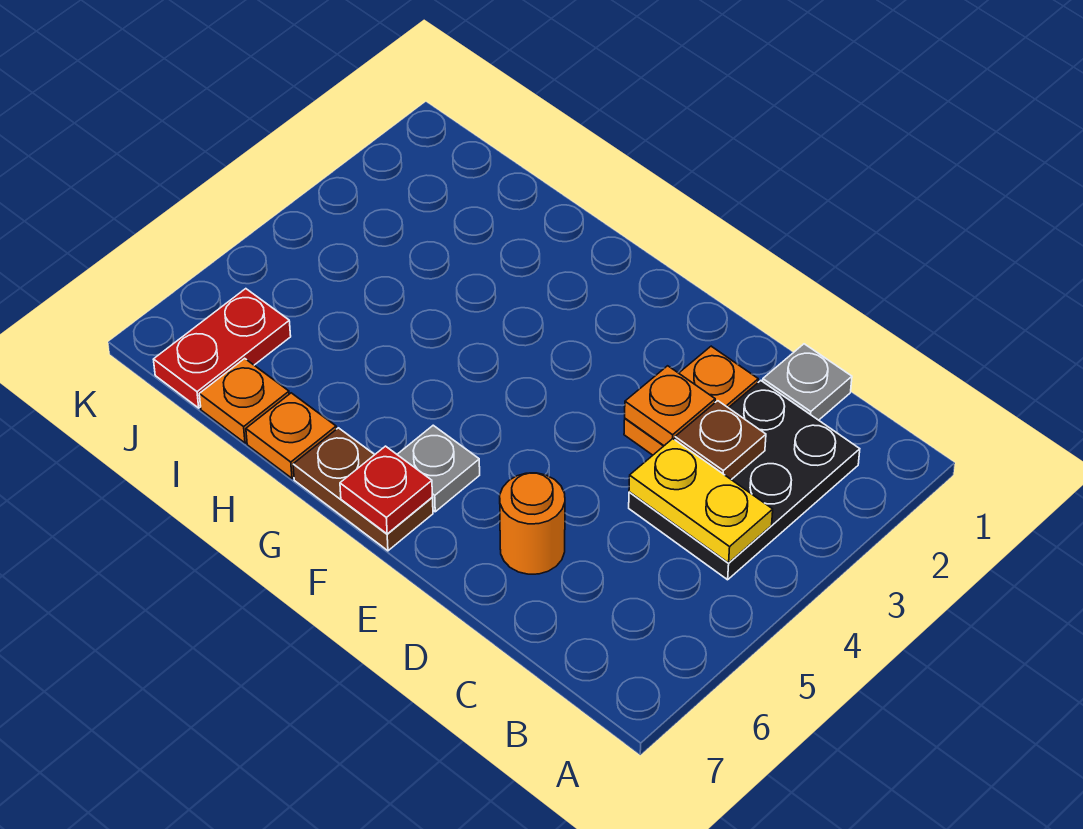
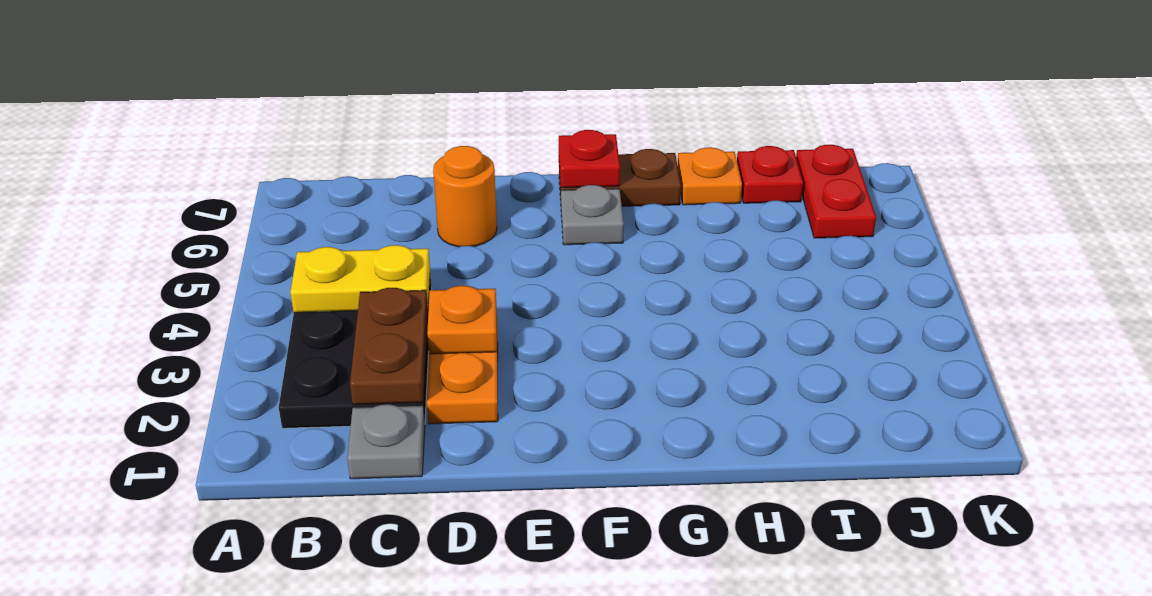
brown plate C3 level 2 -> brown plate C2:C3 level 2
orange plate I7 level 1 -> red plate I7 level 1

